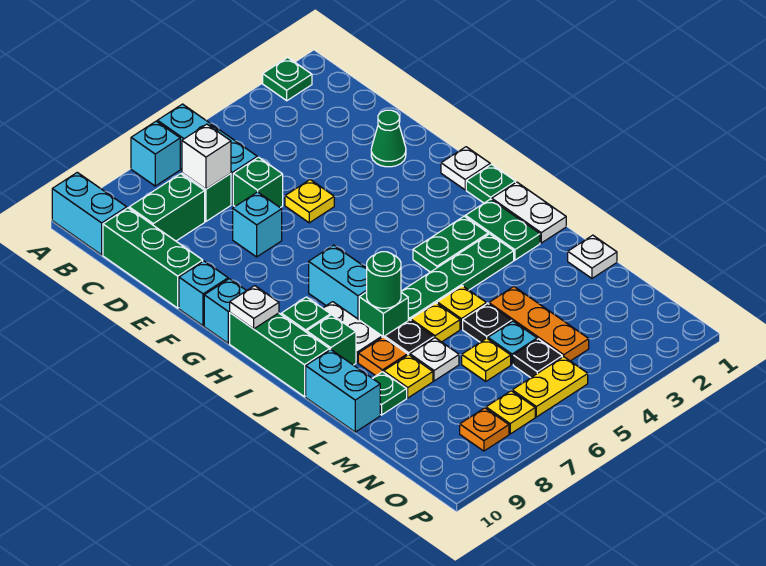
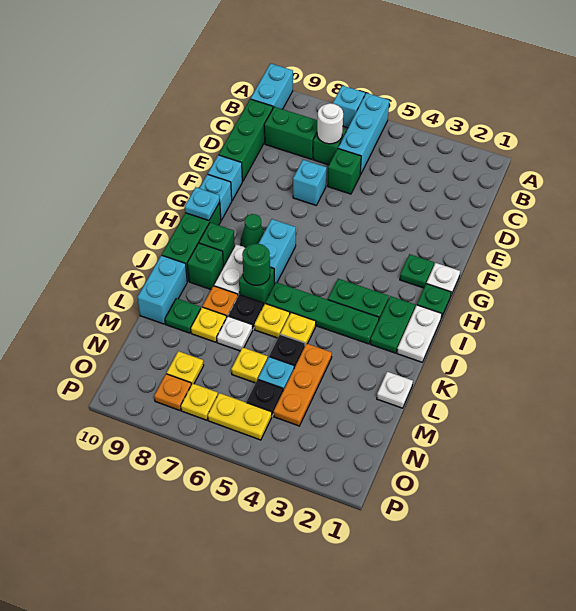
green plate A2 level 1 -> green plate G2 level 1
white brick C7 level 2 -> white round brick C7 level 2
green cone E2 level 1 -> green cone H8 level 1
yellow plate E5 level 1 -> yellow plate N8 level 1
white plate H10 level 2 -> cyan plate H10 level 2

